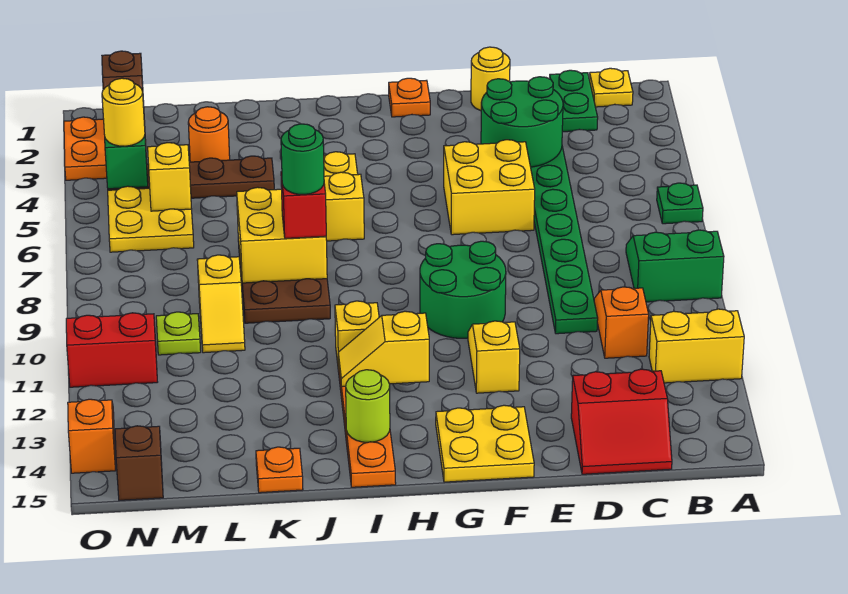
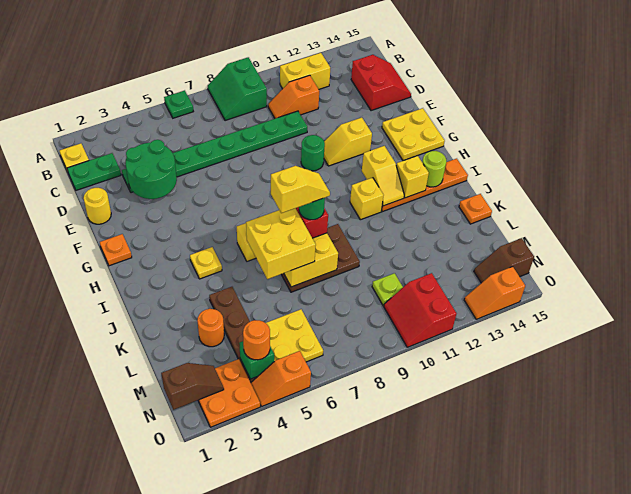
yellow brick A12:B12 level 1 -> yellow brick B11:B12 level 1
yellow brick E5:F6 level 1 -> yellow brick J6:K7 level 3
green round brick F9:G10 level 1 -> green round brick F10 level 1
yellow slope L9:L10 level 1 top 9 -> yellow slope J7:J8 level 5 top 7
yellow brick M5 level 2 -> yellow brick I13 level 2
yellow round brick N4 level 3 -> orange round brick N4 level 3
none -> orange slope O4:O5 level 1 top 5

